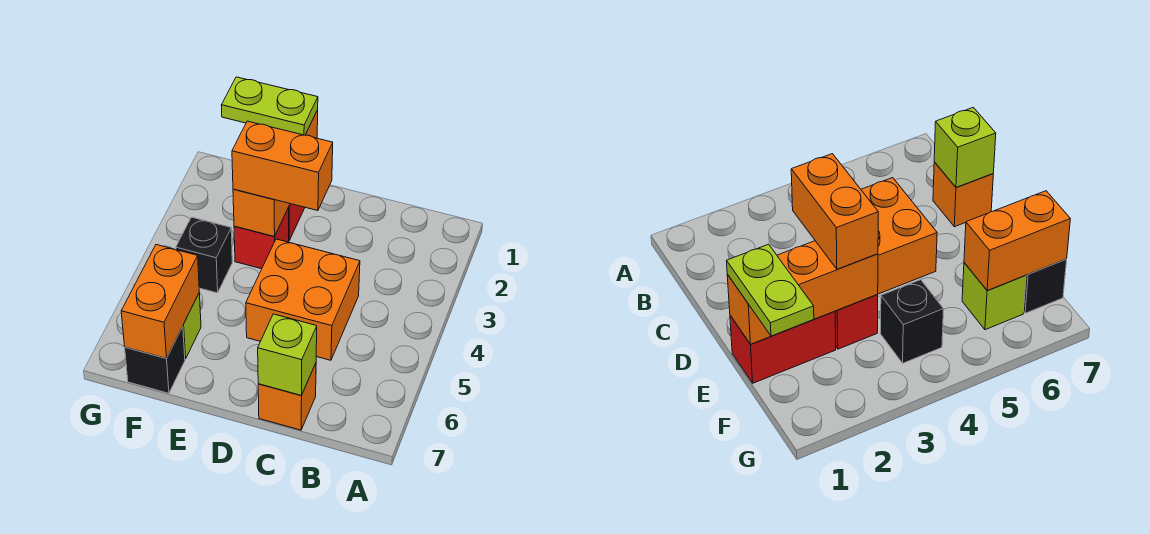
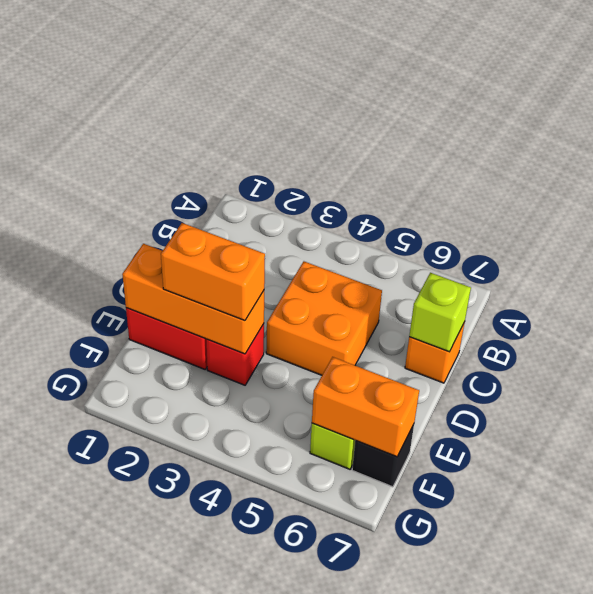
orange brick D3:E3 level 3 -> orange brick E2:E3 level 3
lime plate E1:F1 level 3 -> none
black brick F4 level 1 -> none

